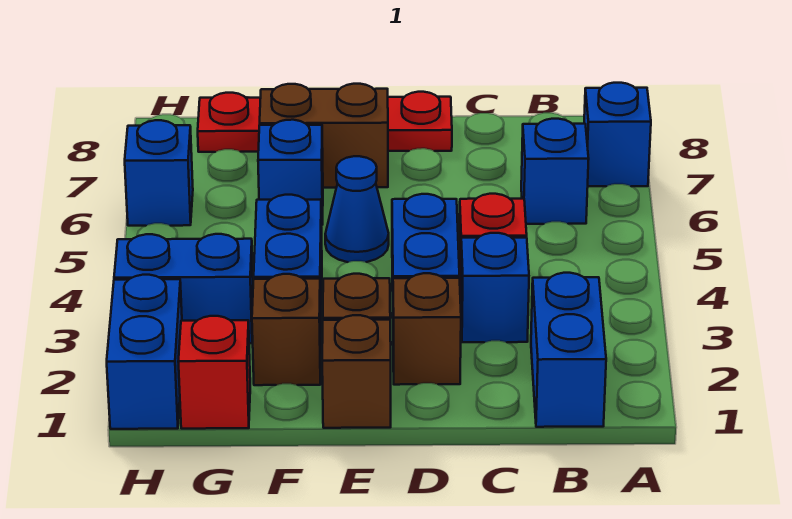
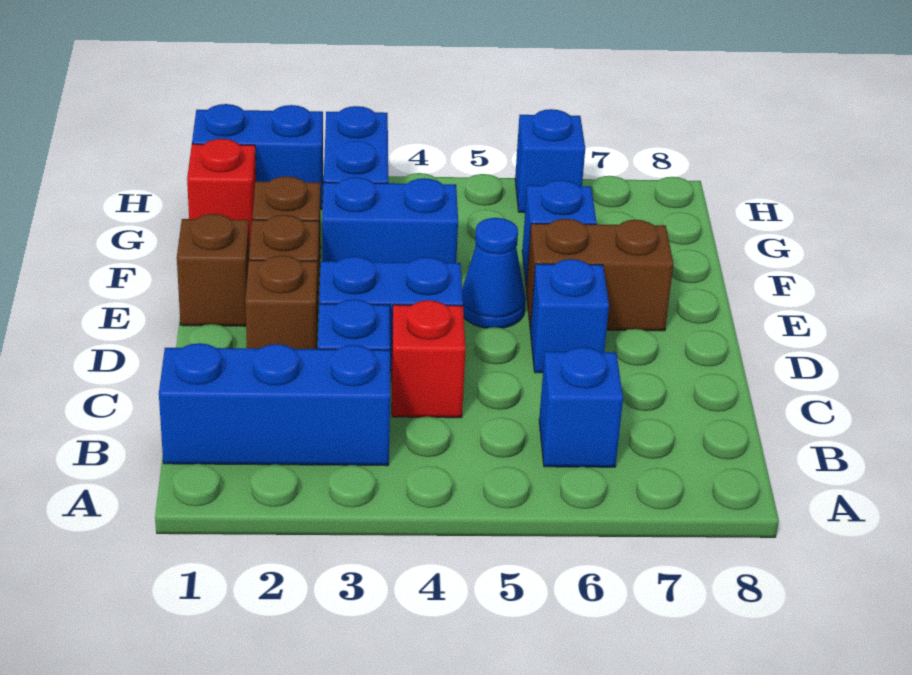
blue brick A7 level 1 -> blue brick D6 level 1
blue brick B1:B2 level 1 -> blue brick B1:B3 level 1
red plate D8:G8 level 1 -> none
brown brick E7:F7 level 1 -> brown brick E6:E7 level 1

